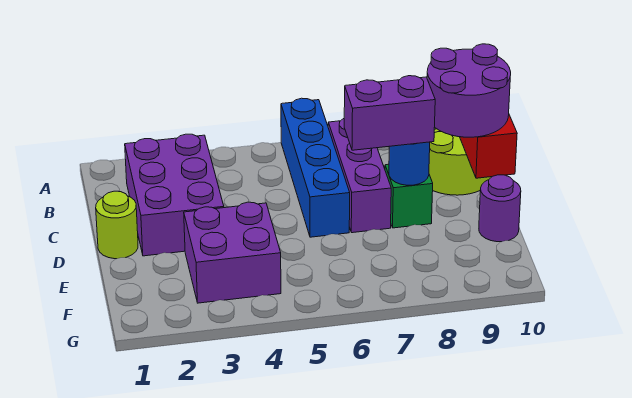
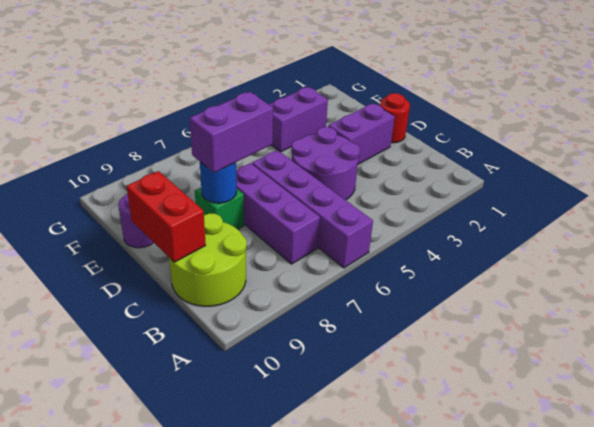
blue brick A6:D6 level 1 -> purple brick A6:D6 level 1
purple brick B2:D3 level 1 -> purple brick D2:D3 level 1
purple round brick C9:D10 level 3 -> purple round brick C4:D5 level 1
lime round brick D1 level 1 -> red round brick D1 level 1
purple brick E3:F4 level 1 -> purple brick F3:F4 level 1

